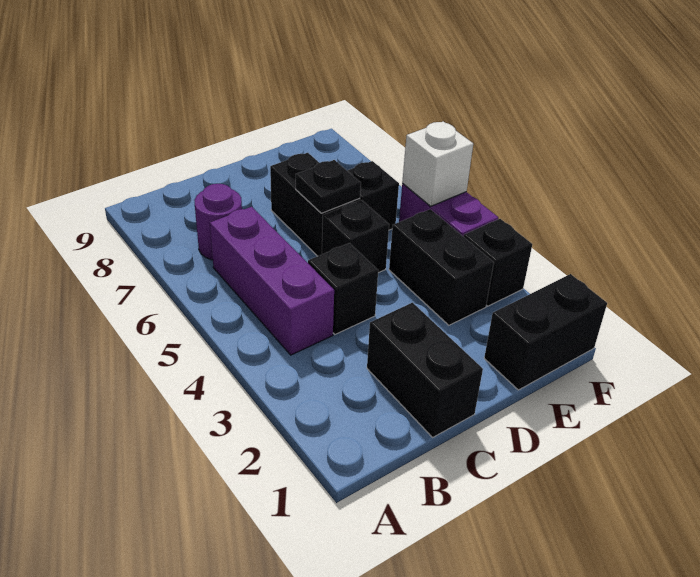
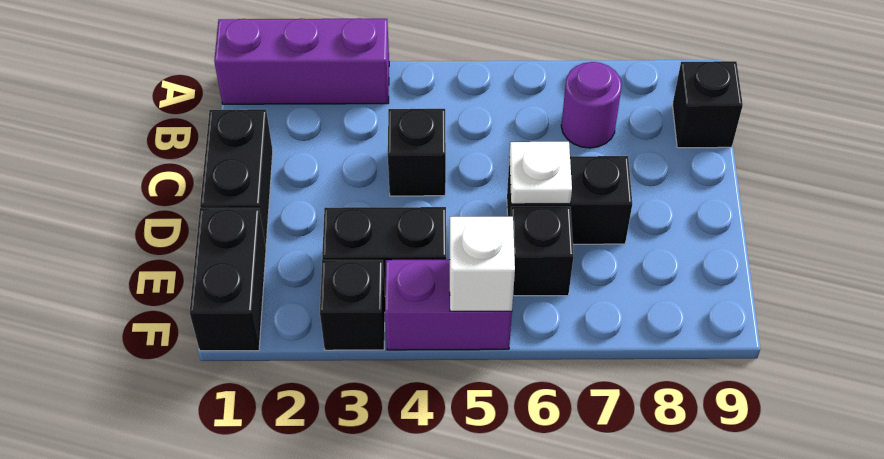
purple brick B4:B6 level 1 -> purple brick A1:A3 level 1
black brick C1:C2 level 1 -> black brick C1:D1 level 1
black brick D5 level 1 -> black brick B9 level 1
black plate D6 level 2 -> white plate D6 level 2

